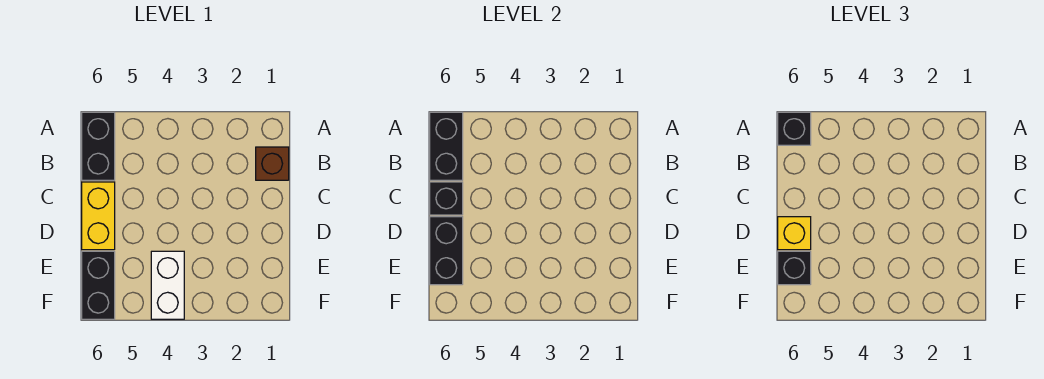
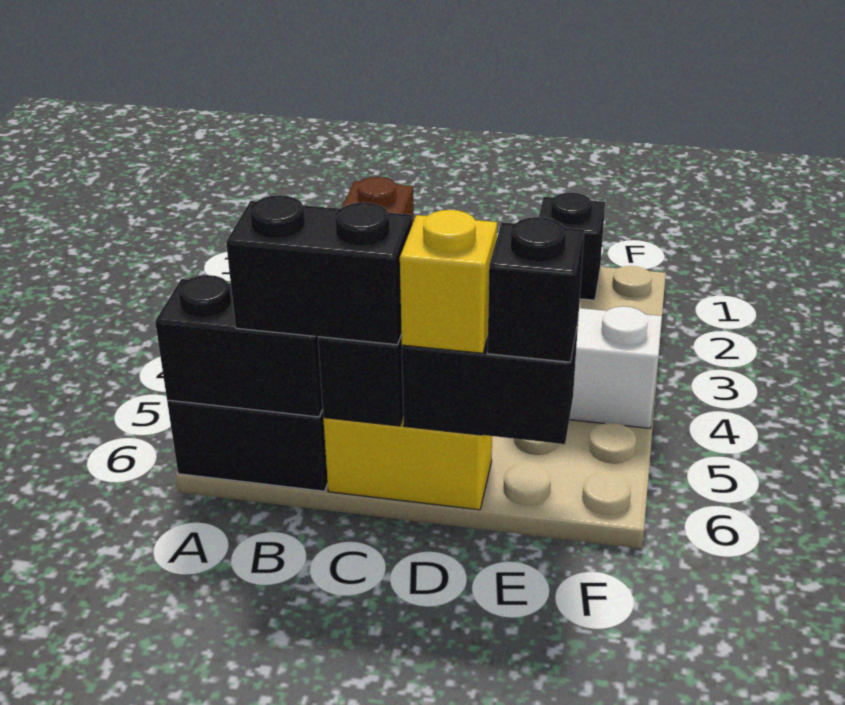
black brick A6 level 3 -> black brick E1 level 1
black brick E6:F6 level 1 -> black brick B6:C6 level 3

